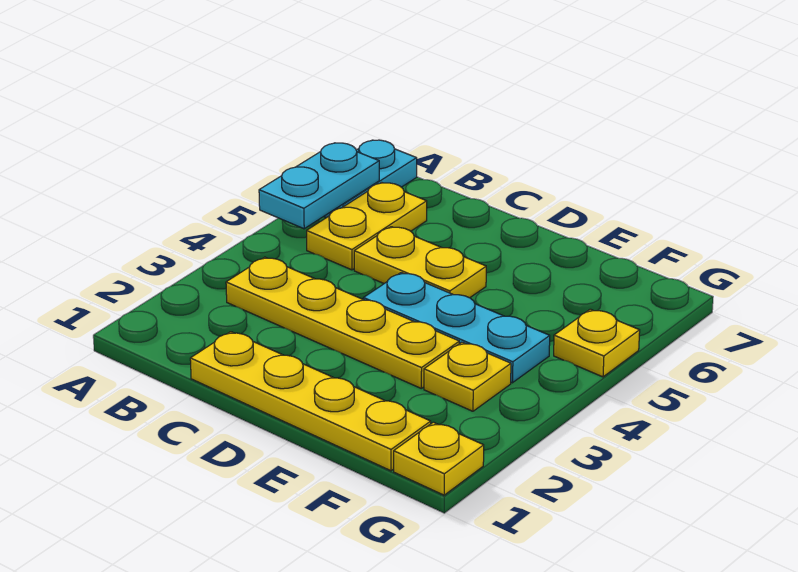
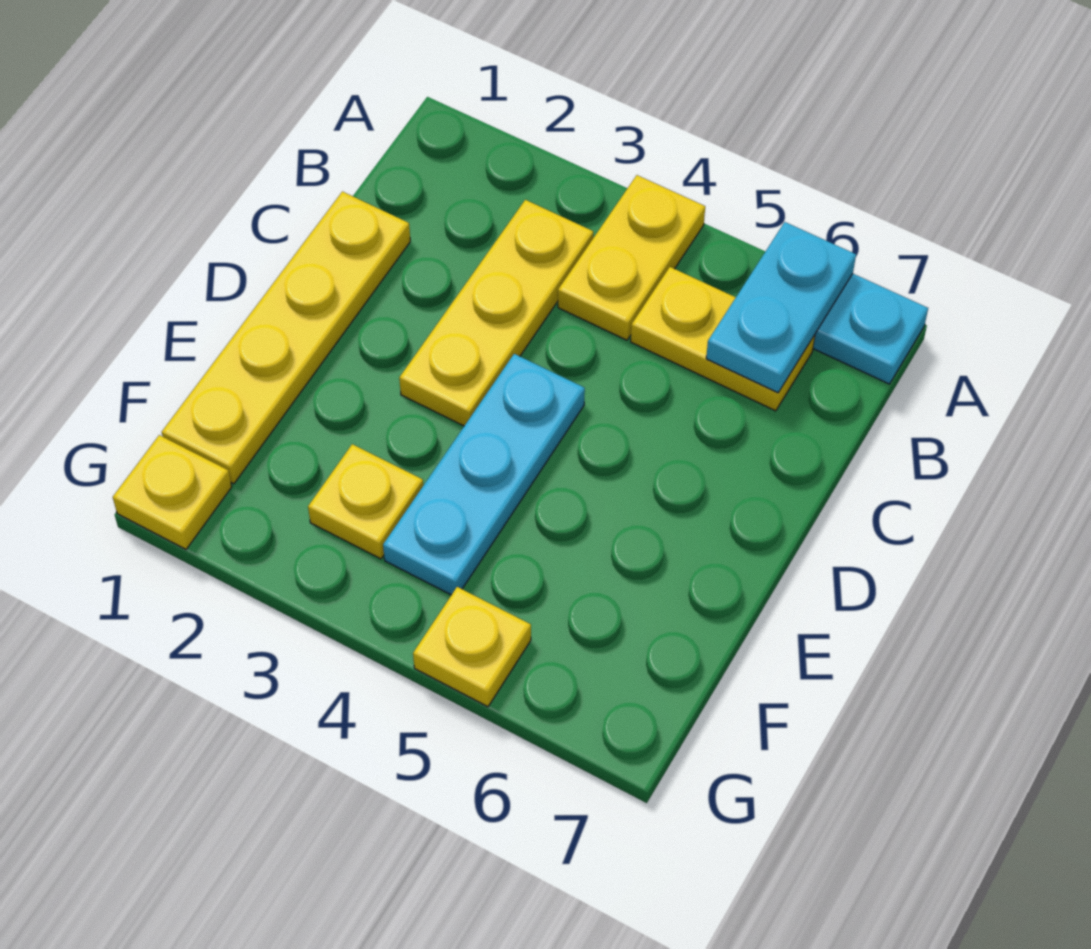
cyan plate A5:A6 level 2 -> cyan plate A6:B6 level 2
yellow plate B3:E3 level 1 -> yellow plate B3:D3 level 1
yellow plate C5:D5 level 1 -> yellow plate A4:B4 level 1

